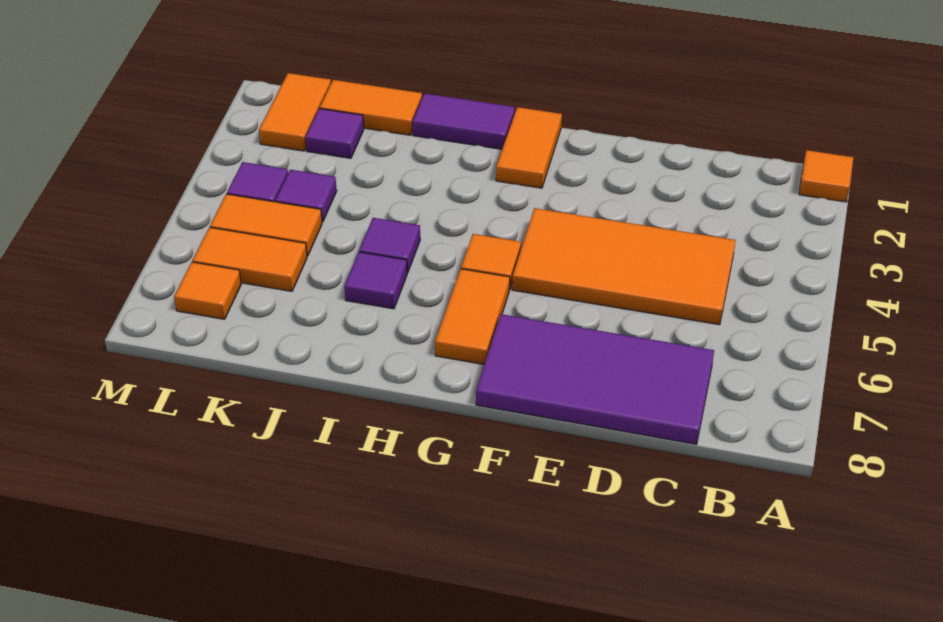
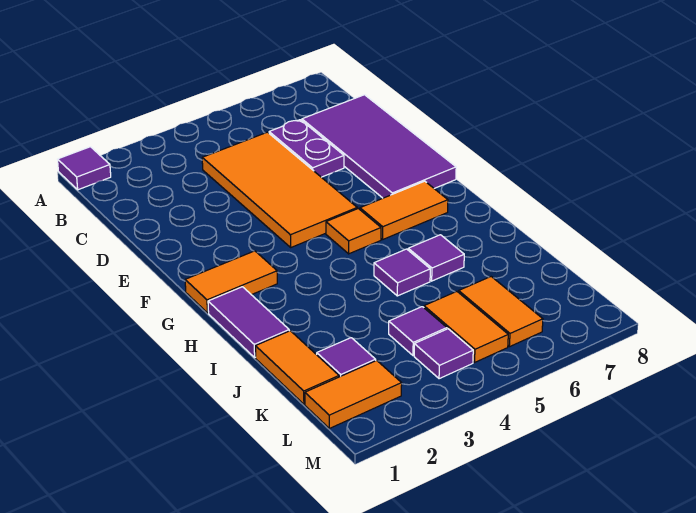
orange tile A1 level 1 -> purple tile A1 level 1
none -> purple plate C6:D6 level 1
orange tile L7 level 1 -> none

